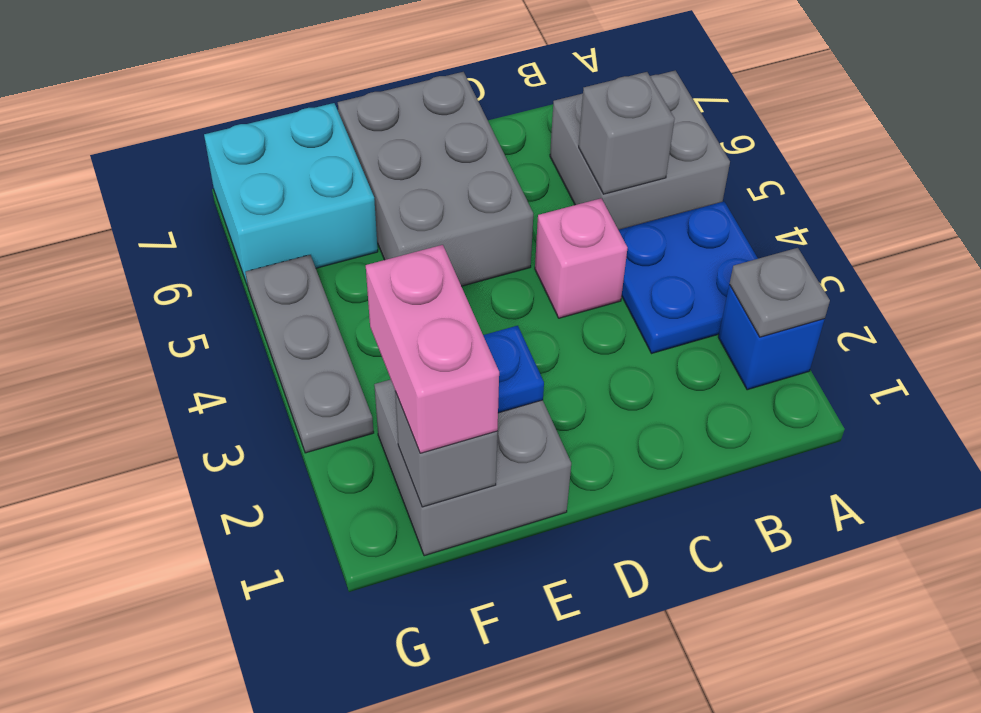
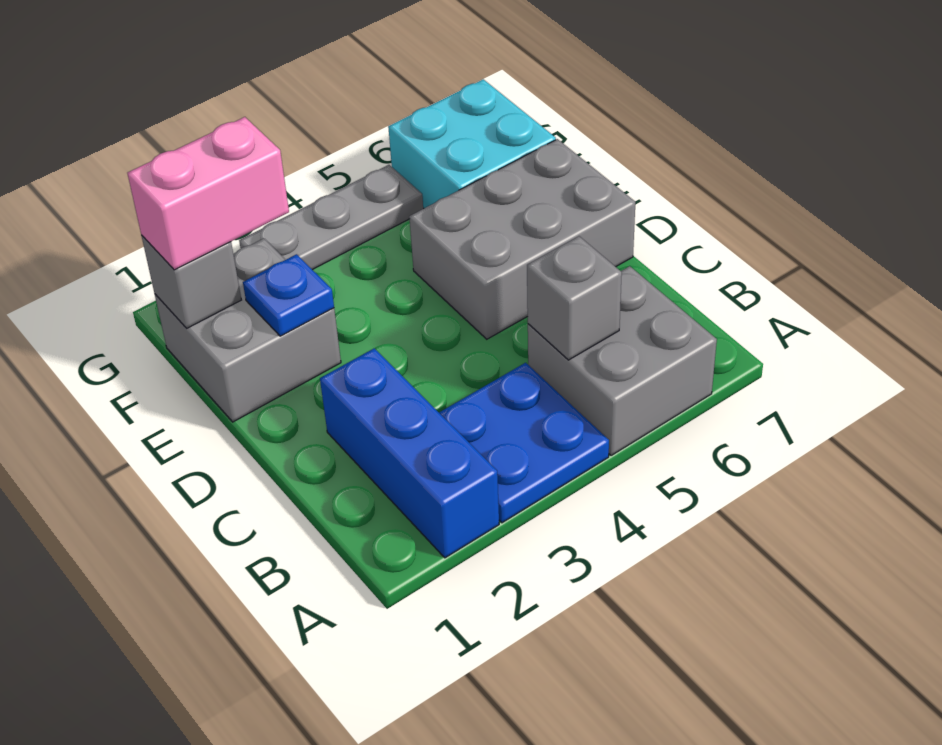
blue brick A2 level 1 -> blue brick A2:C2 level 1
grey plate A2 level 2 -> none
pink brick C4 level 1 -> none

